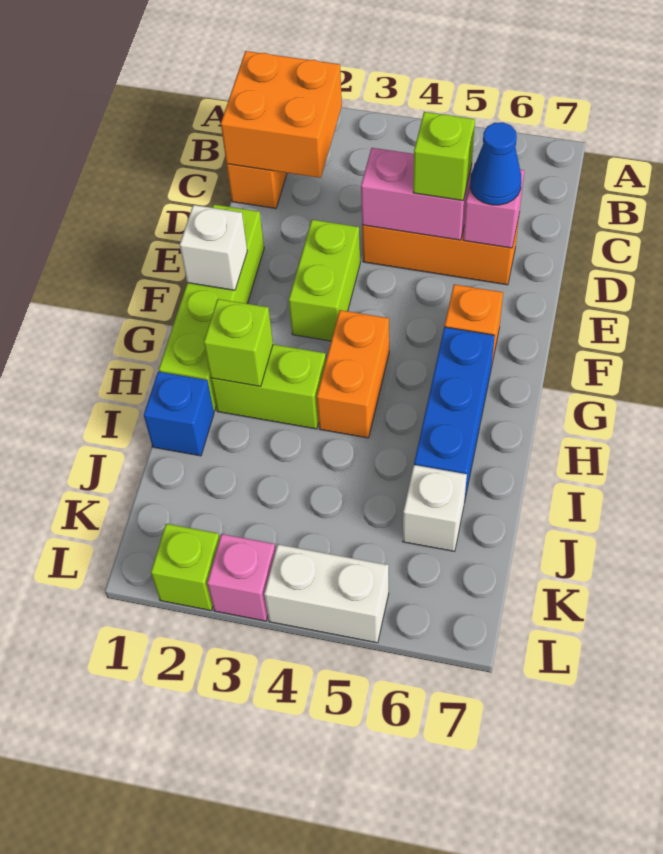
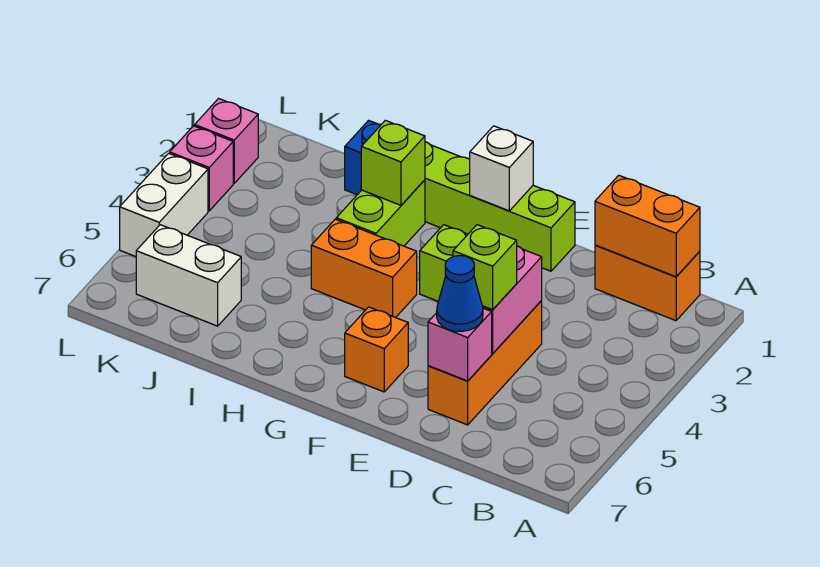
orange brick B1:C2 level 2 -> orange brick B1:C1 level 2
blue brick G6:I6 level 1 -> none
white brick J6 level 1 -> white brick J6:K6 level 1
lime brick L2 level 1 -> pink brick L2 level 1

